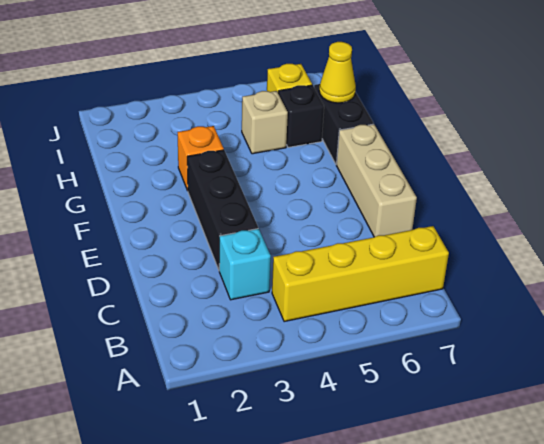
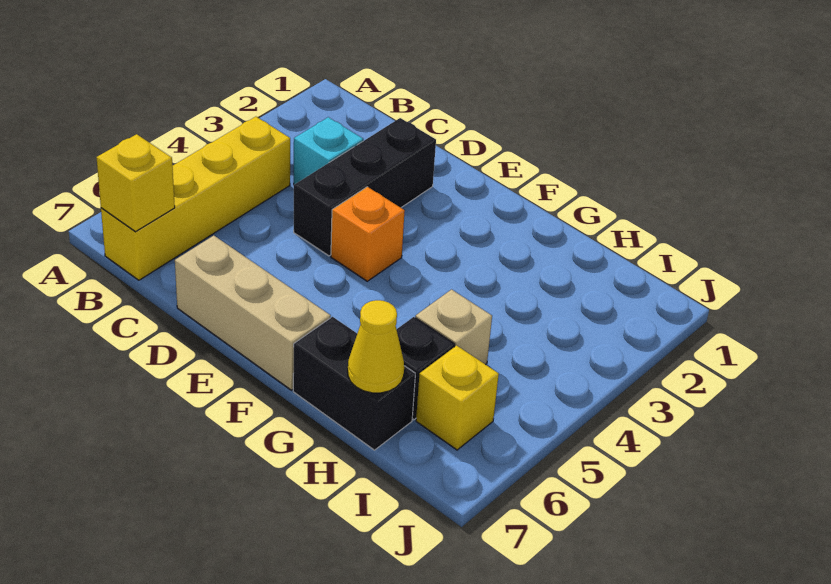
none -> yellow brick B7 level 2
black brick D3:F3 level 1 -> black brick D2:D4 level 1
orange brick G3 level 1 -> orange brick E4 level 1

